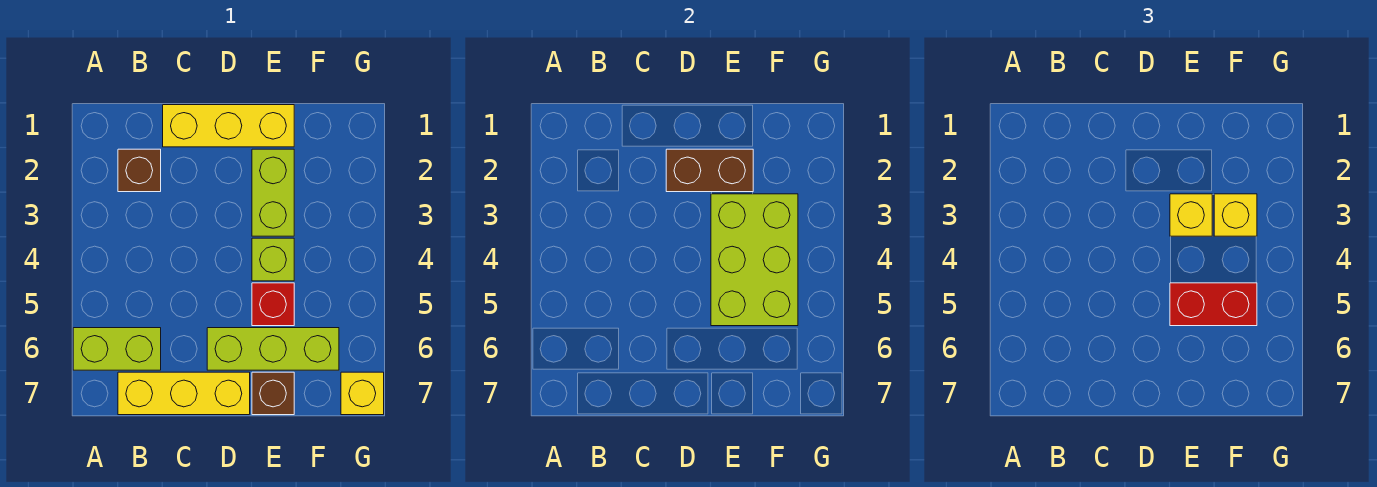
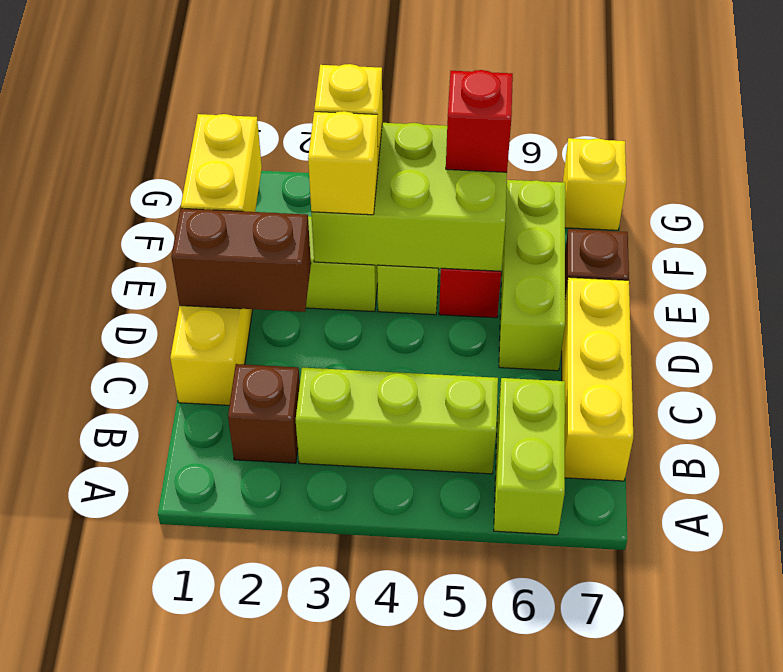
none -> lime brick B3:B5 level 1
brown brick D2:E2 level 2 -> brown brick D1:D2 level 2
none -> yellow brick E1:F1 level 2
red brick E5:F5 level 3 -> red brick F5 level 3

